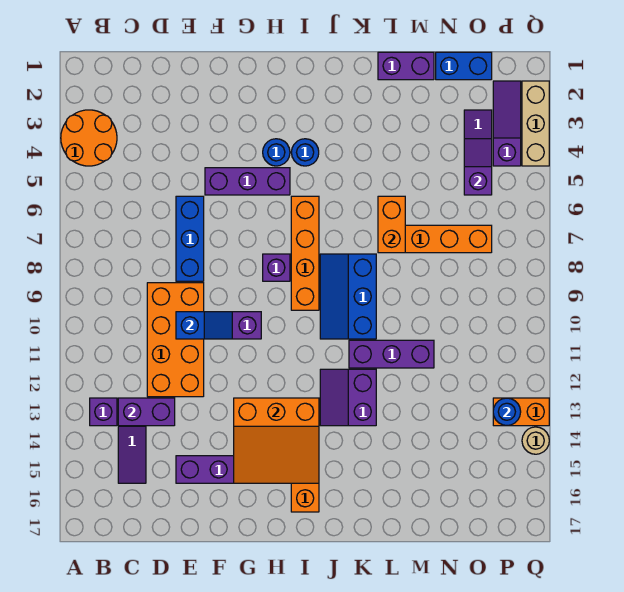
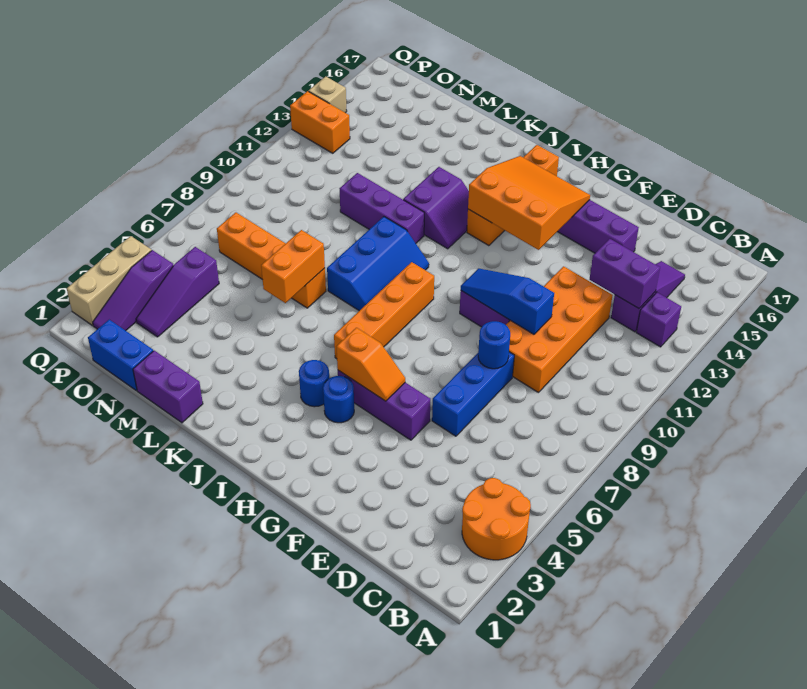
blue slope E10:F10 level 2 top E -> blue slope E10:G10 level 2 top E
none -> orange slope G5:H5 level 2 top H
purple brick H8 level 1 -> none
purple slope O4:O5 level 2 top 5 -> none
blue round brick P13 level 2 -> blue round brick E8 level 2
tan round brick Q14 level 1 -> tan brick Q14 level 1

